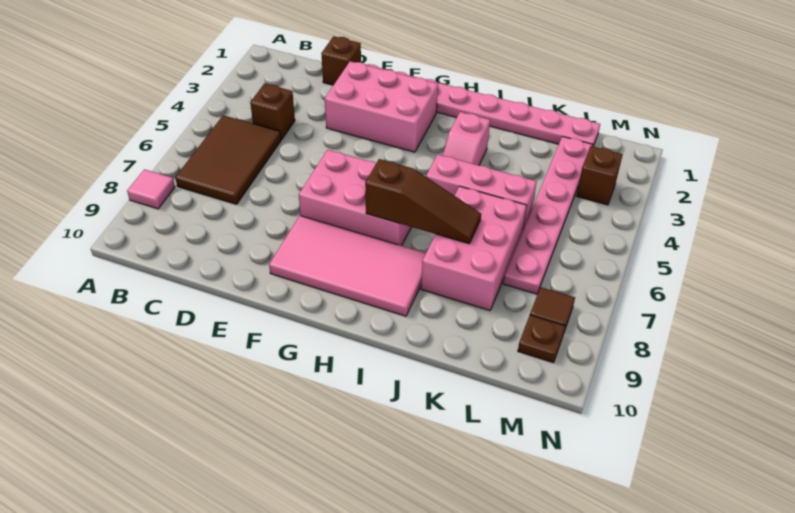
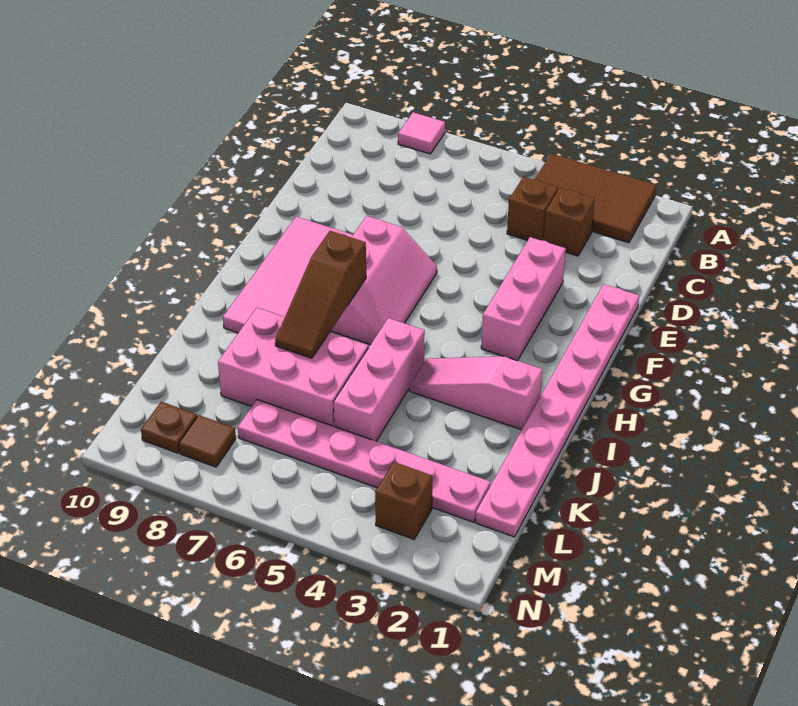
brown tile B5:C7 level 1 -> brown tile A2:B4 level 1
brown brick D1 level 1 -> brown brick C3 level 1
pink brick E2:G3 level 1 -> pink brick E3:G3 level 1
pink brick F6:H7 level 1 -> pink slope F6:H7 level 1 top 7
pink slope I3:I4 level 1 top 3 -> pink slope I2:I4 level 1 top 2

